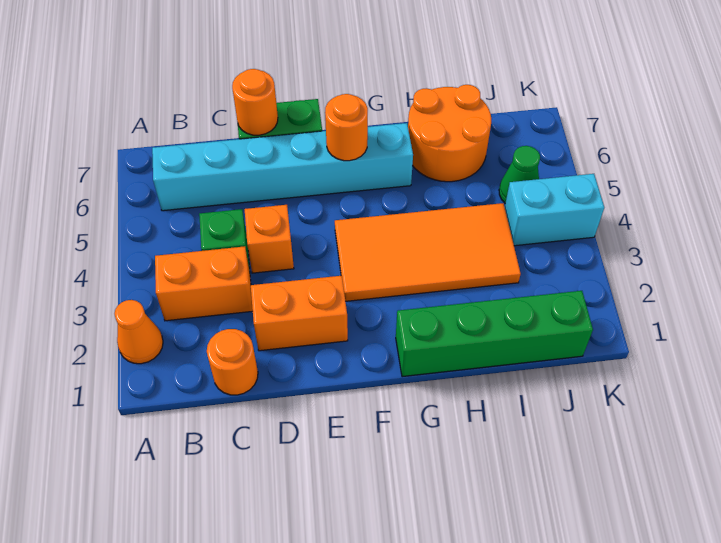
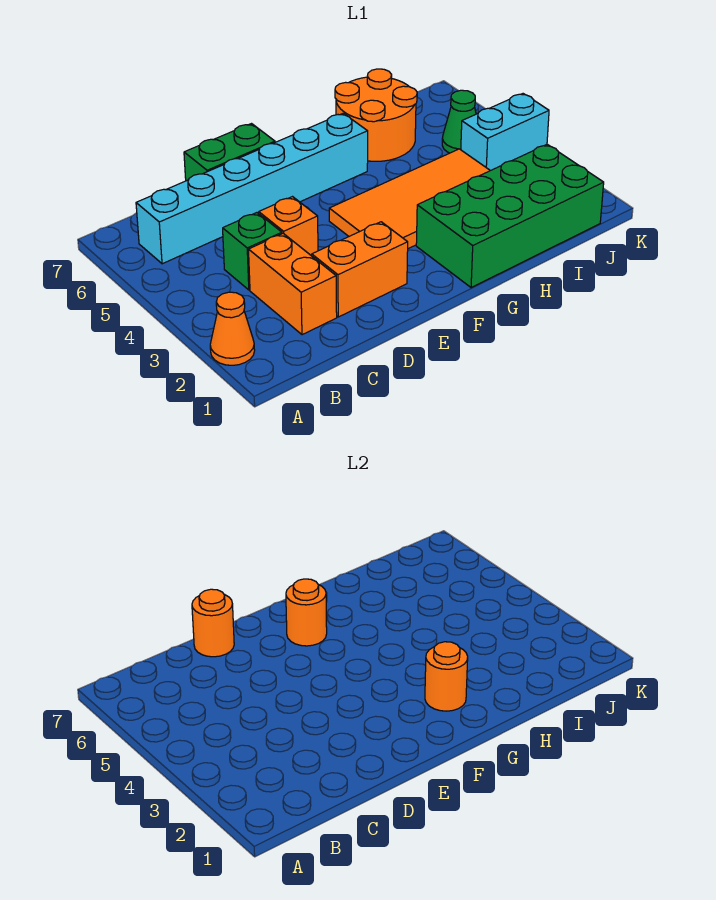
orange brick B3:C3 level 1 -> orange brick C2:C3 level 1
orange round brick C1 level 1 -> orange round brick G2 level 2
green brick G1:J1 level 1 -> green brick G1:J2 level 1

